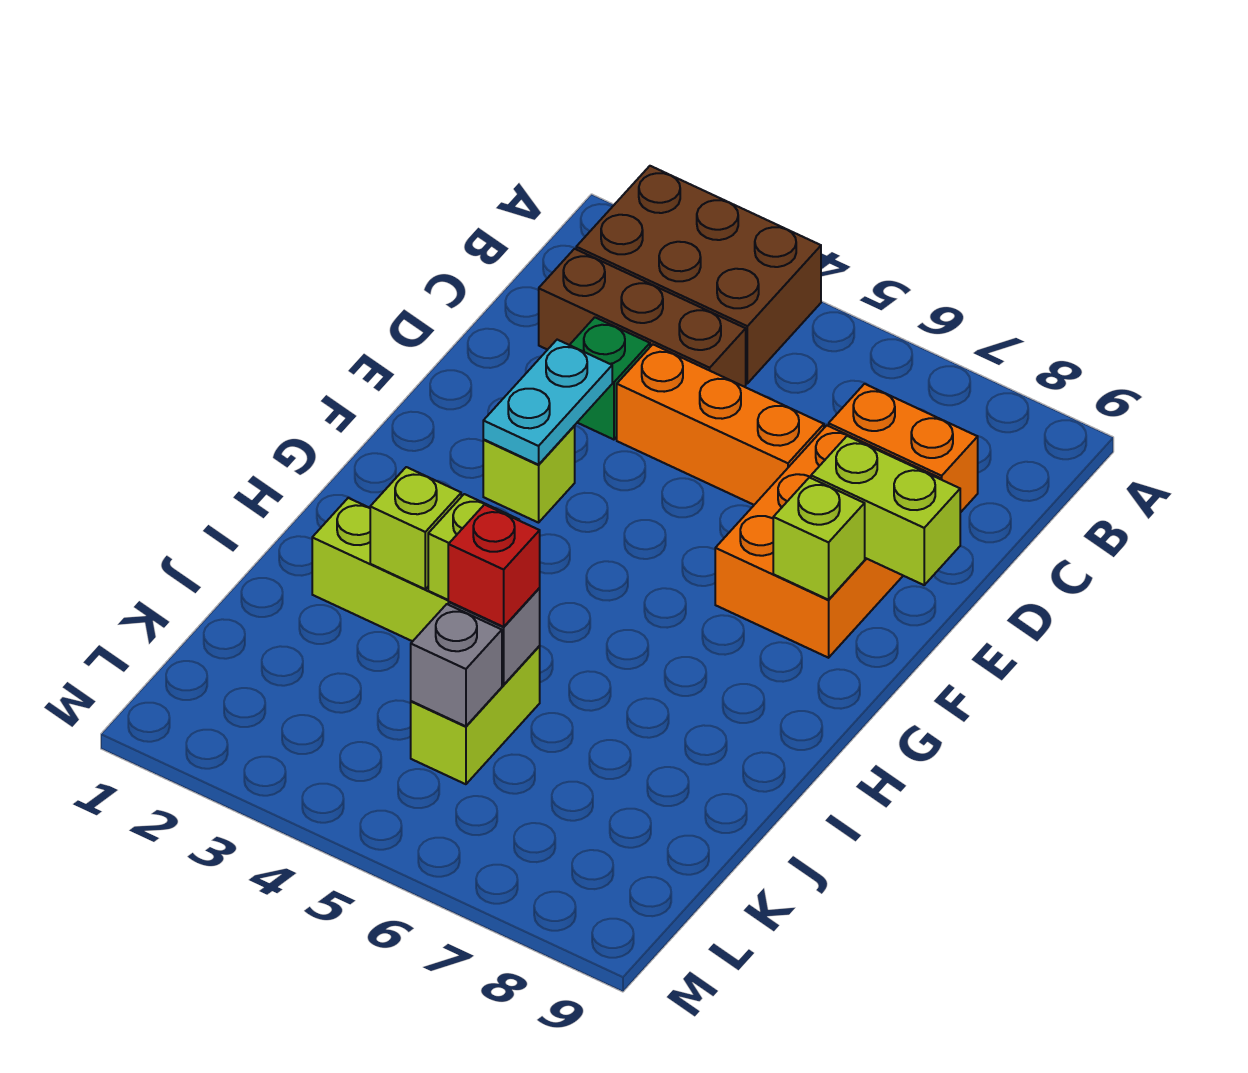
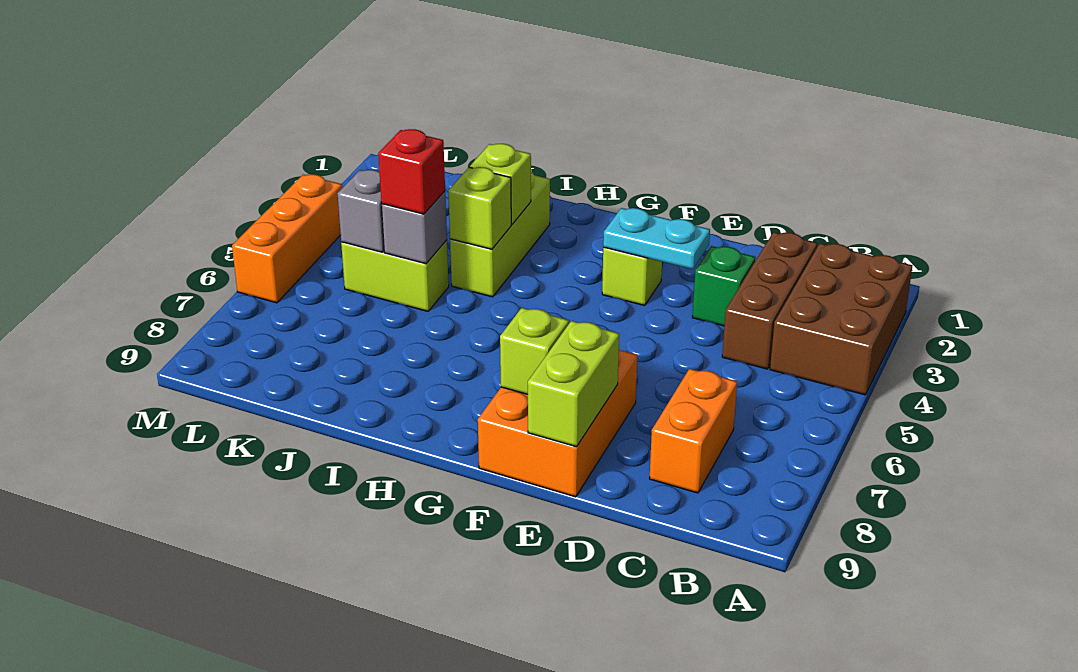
orange brick D4:D6 level 1 -> orange brick M4:M6 level 1
orange brick D7:F8 level 1 -> orange brick E7:F9 level 1

